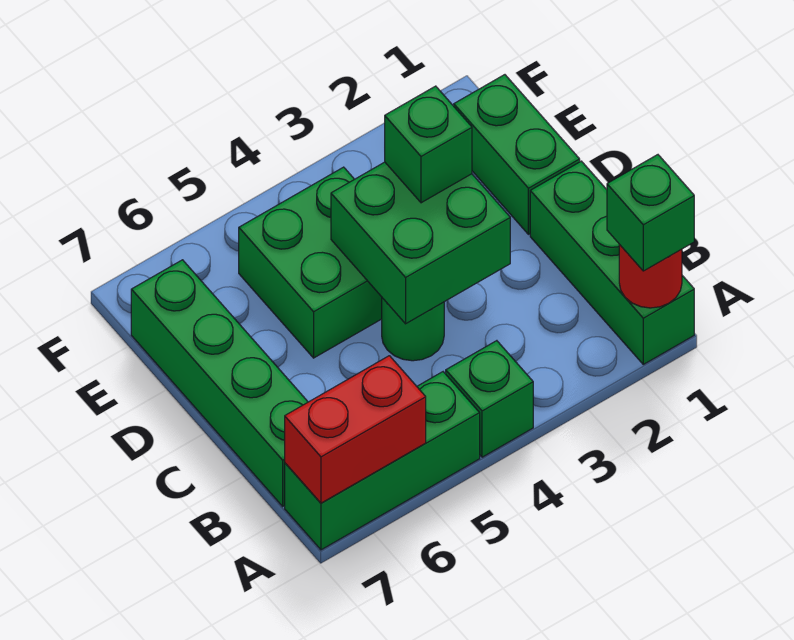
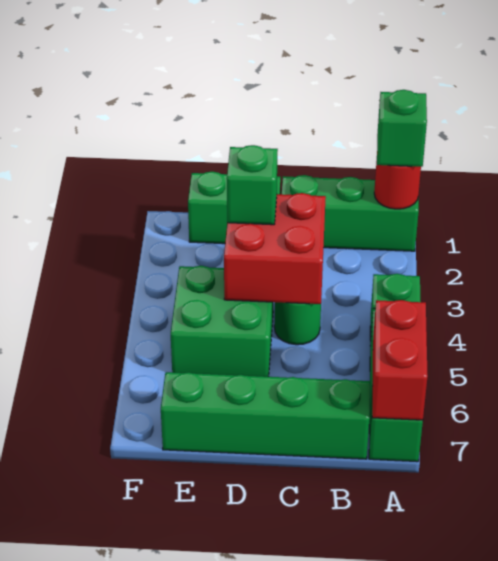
green brick C3:D4 level 2 -> red brick C3:D4 level 2

